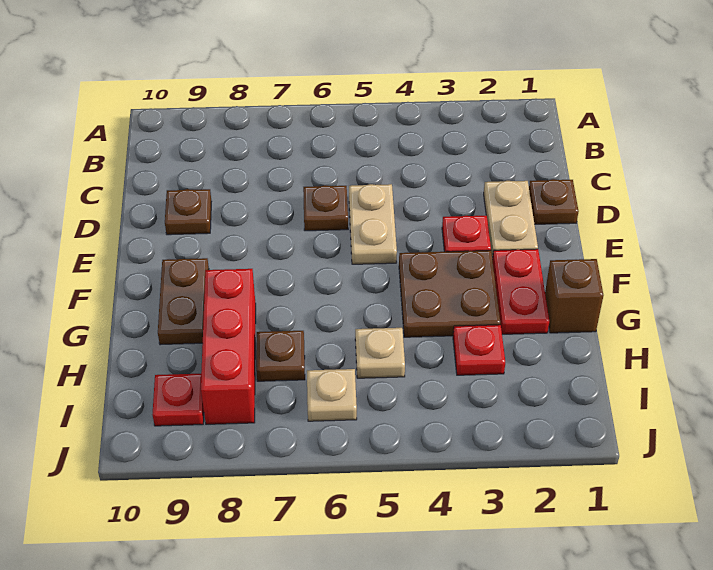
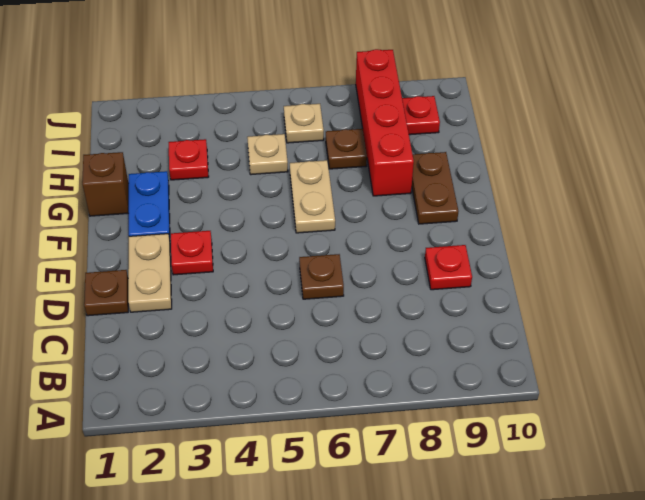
tan plate D5:E5 level 1 -> tan plate F6:G6 level 1
brown plate D9 level 1 -> red plate D9 level 1
red plate F2:G2 level 1 -> blue plate F2:G2 level 1
brown plate F3:G4 level 1 -> none
red brick G8:I8 level 1 -> red brick G8:J8 level 1

